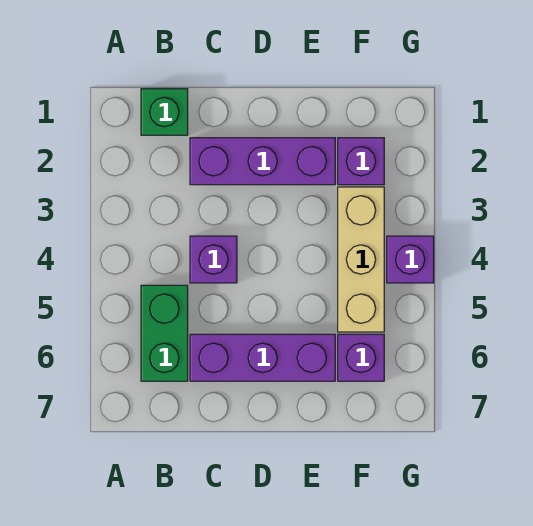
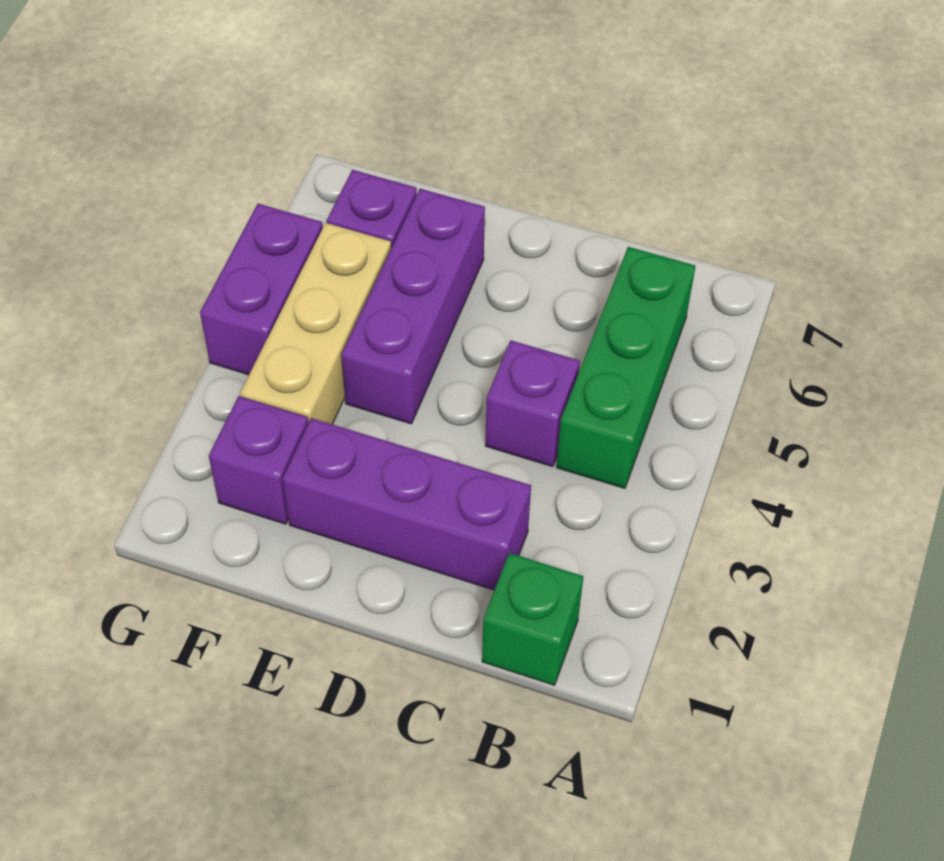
green brick B5:B6 level 1 -> green brick B4:B6 level 1
purple brick C6:E6 level 1 -> purple brick E4:E6 level 1
purple brick G4 level 1 -> purple brick G4:G5 level 1

